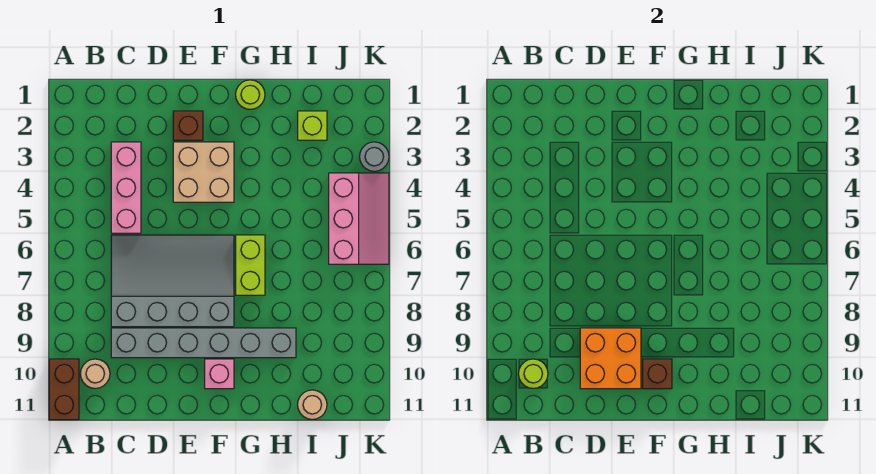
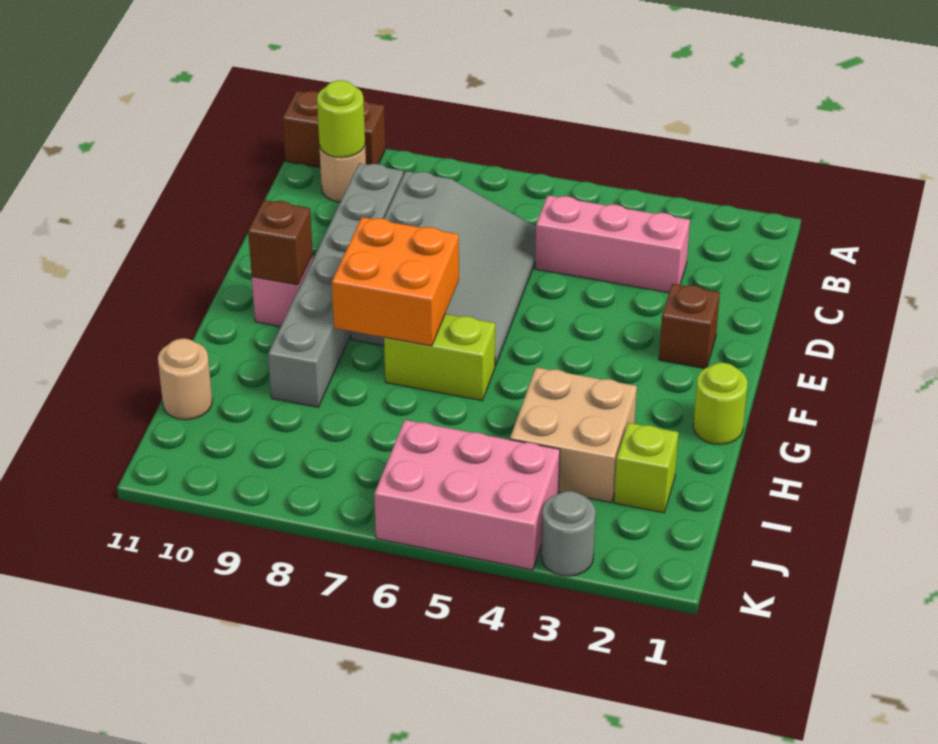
orange brick D9:E10 level 2 -> orange brick F7:G8 level 2
tan brick E3:F4 level 1 -> tan brick H3:I4 level 1
pink slope J4:K6 level 1 top J -> pink brick J4:K6 level 1

